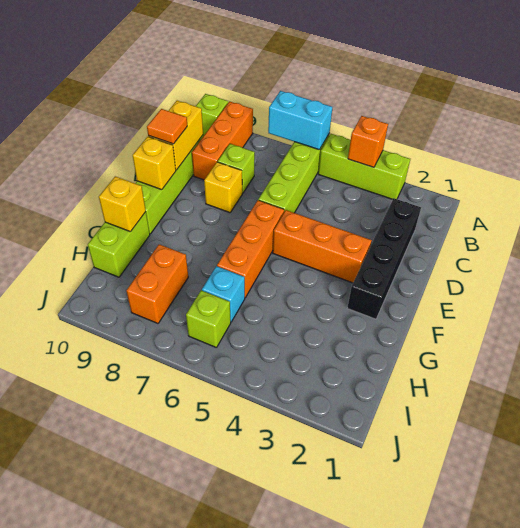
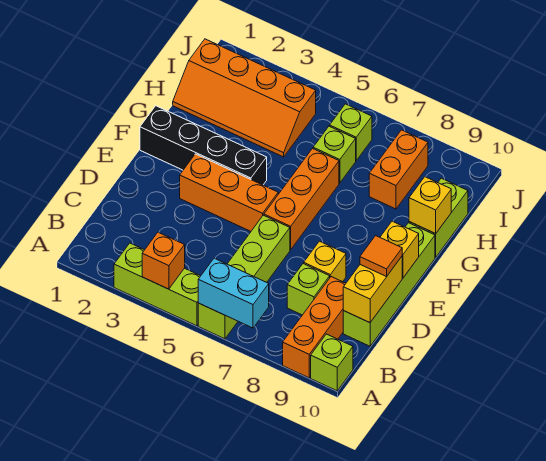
black brick C2:F2 level 1 -> black brick F1:F4 level 1
none -> orange slope H1:I4 level 1 top I
cyan brick H6 level 1 -> lime brick H6 level 1

